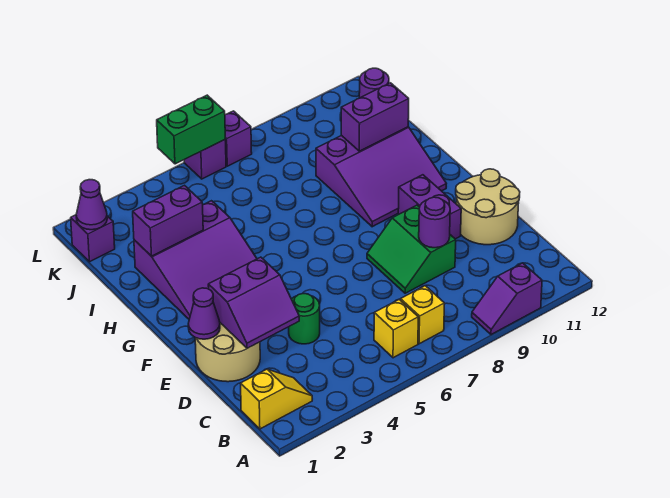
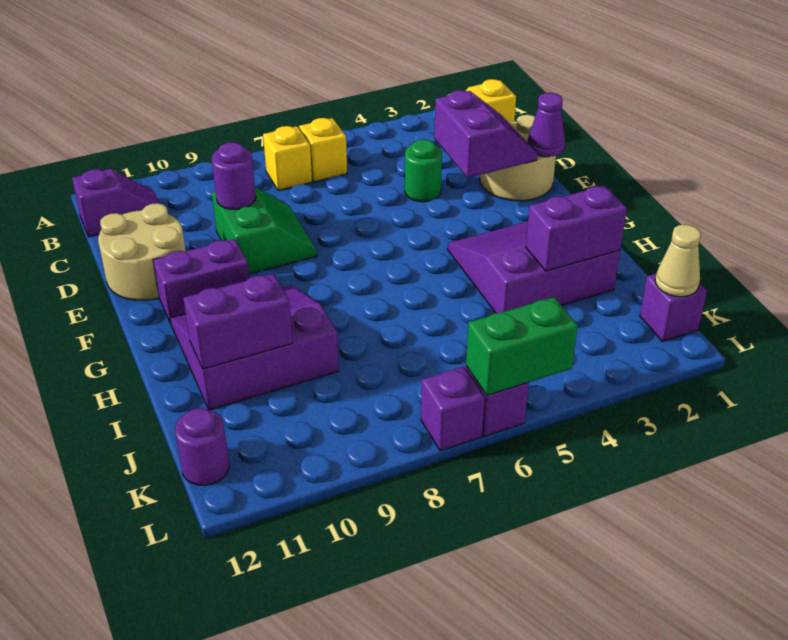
purple slope A9:A10 level 1 top 10 -> purple slope B11:B12 level 1 top 12
purple slope D2:E3 level 2 top E -> purple slope D2:E3 level 2 top 3
purple brick E10:F10 level 1 -> purple brick F10:F11 level 1
purple cone K1 level 2 -> tan cone K1 level 2

